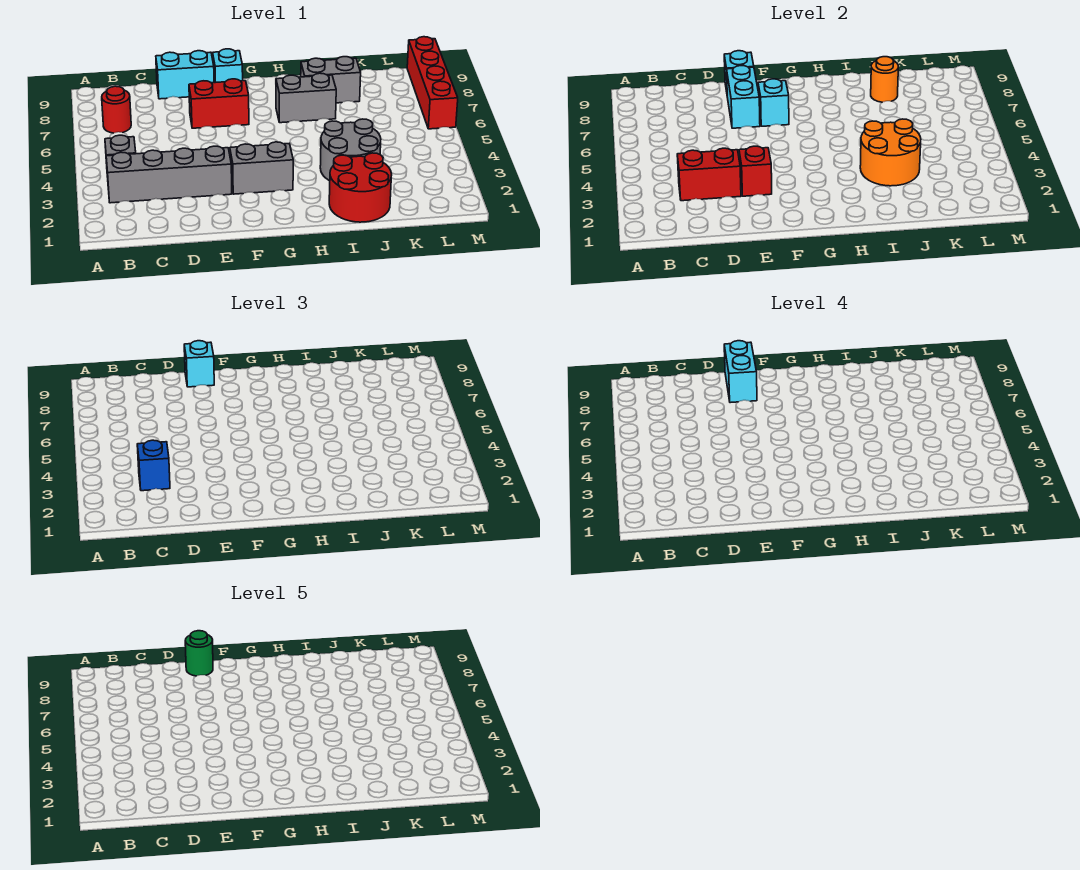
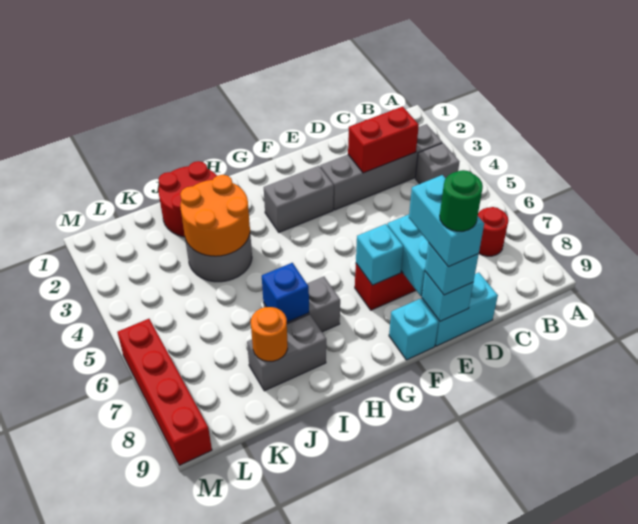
blue brick C3 level 3 -> blue brick I7 level 2
red brick E3 level 2 -> none

